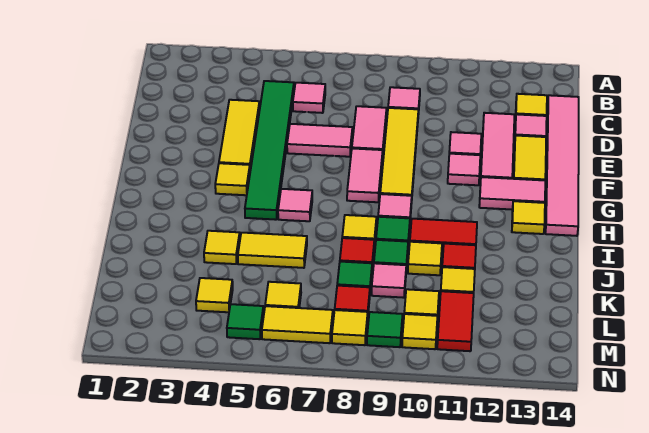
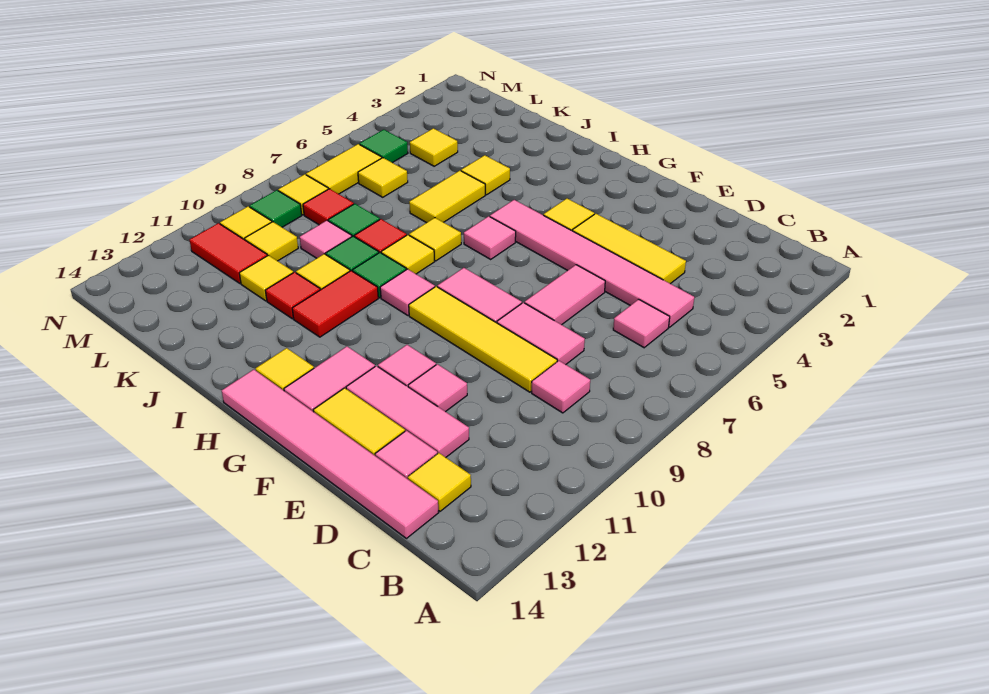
green tile C5:H5 level 1 -> pink tile C5:H5 level 1
none -> yellow tile I7 level 1

